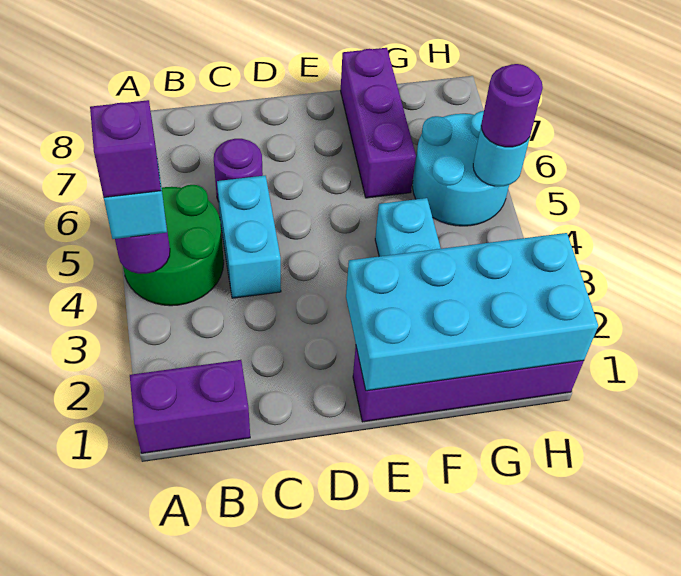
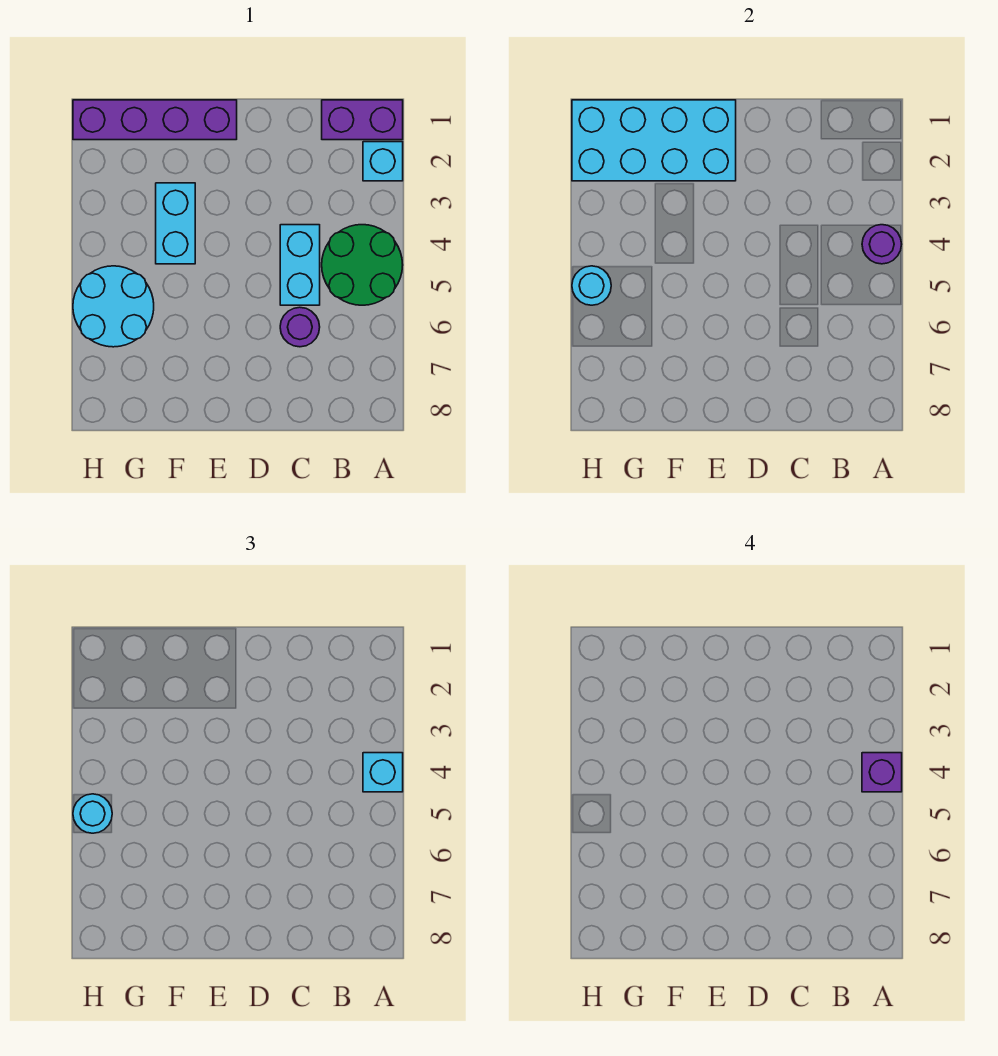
none -> cyan brick A2 level 1
purple brick F6:F8 level 1 -> none
purple round brick H5 level 3 -> cyan round brick H5 level 3

